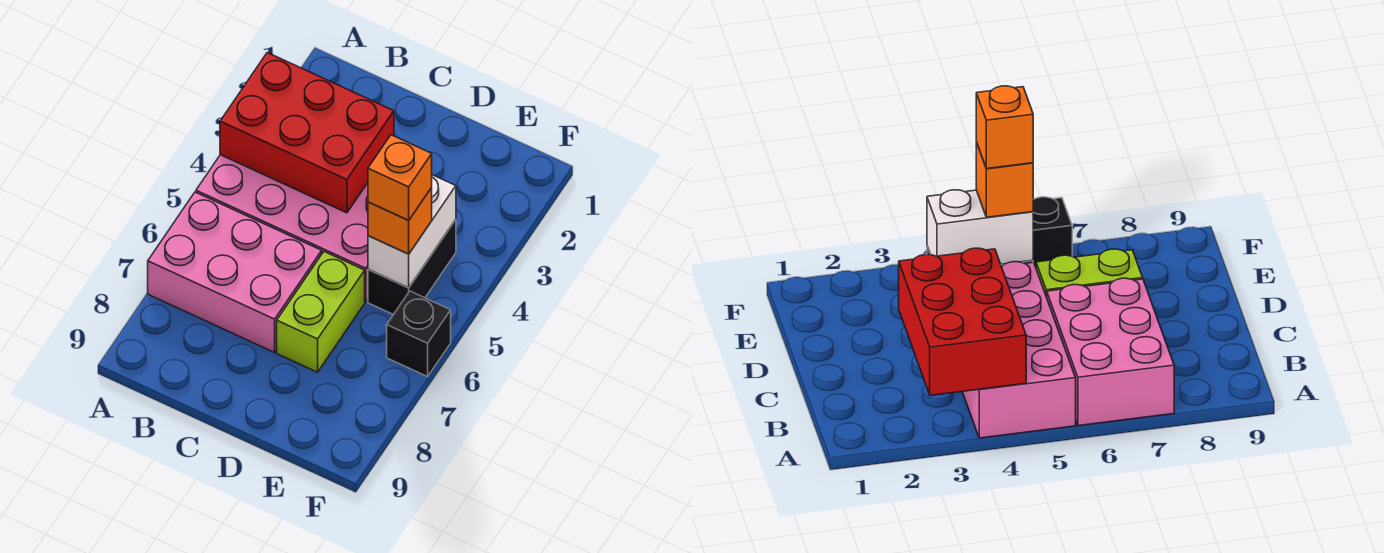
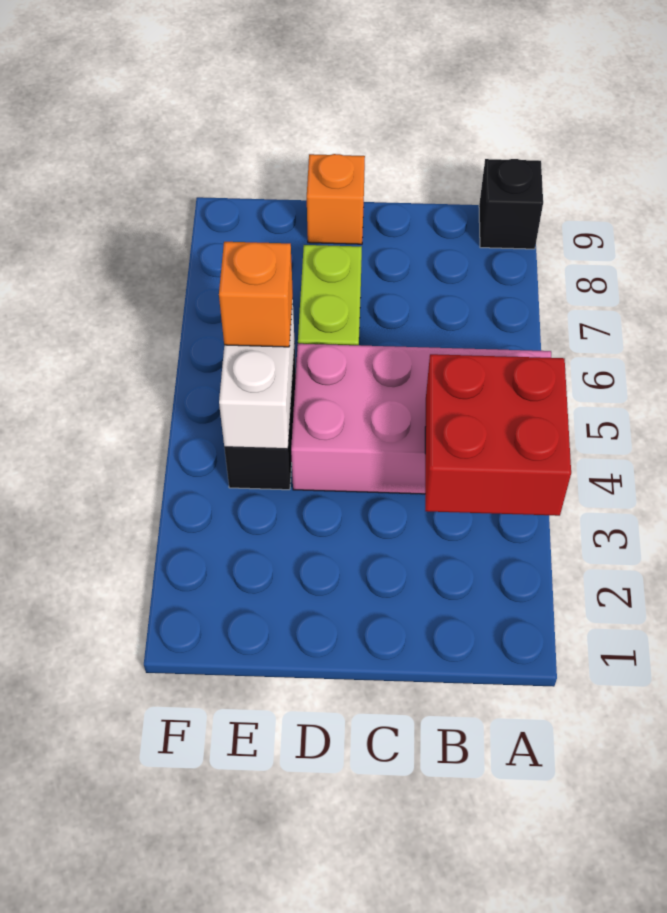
red brick A3:C4 level 2 -> red brick A3:B4 level 2
pink brick A6:C7 level 1 -> none
orange brick E5 level 4 -> orange brick D9 level 1
black brick F6 level 1 -> black brick A9 level 1

